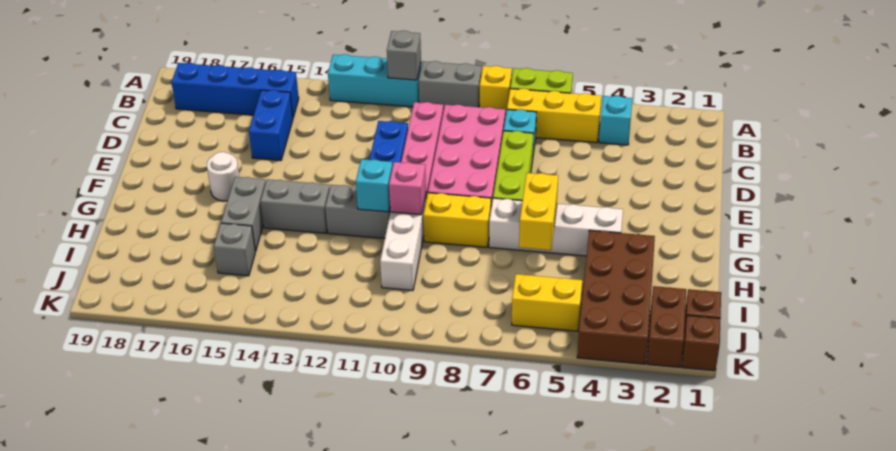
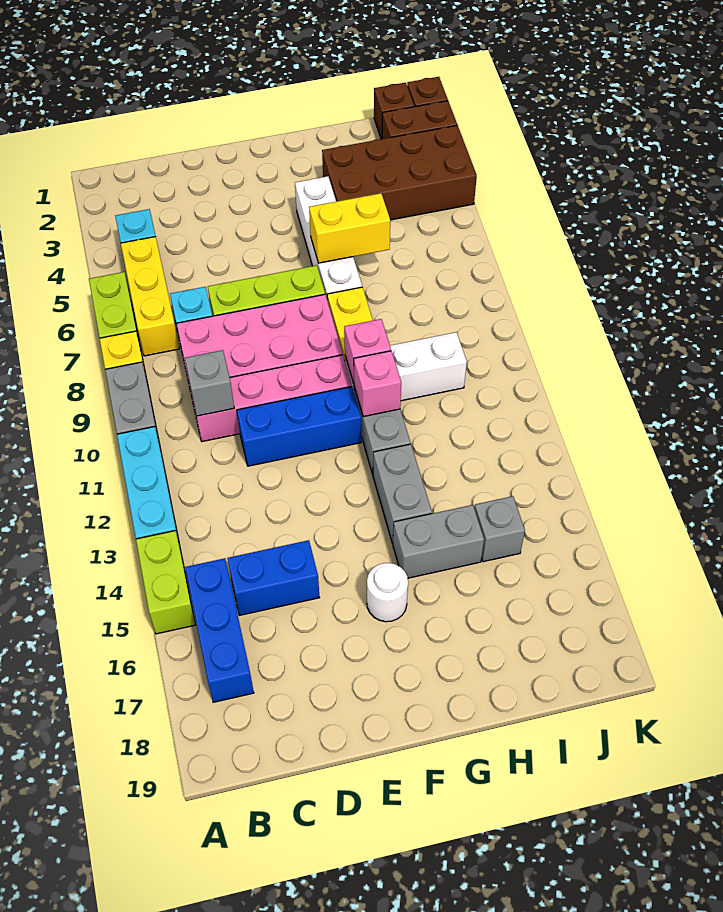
grey brick A11 level 2 -> grey brick C10 level 2
none -> lime brick A14:A15 level 1
blue brick B15:B18 level 1 -> blue brick B15:B17 level 1
cyan brick G11 level 2 -> pink brick G11 level 2
yellow brick J5:J6 level 1 -> none

